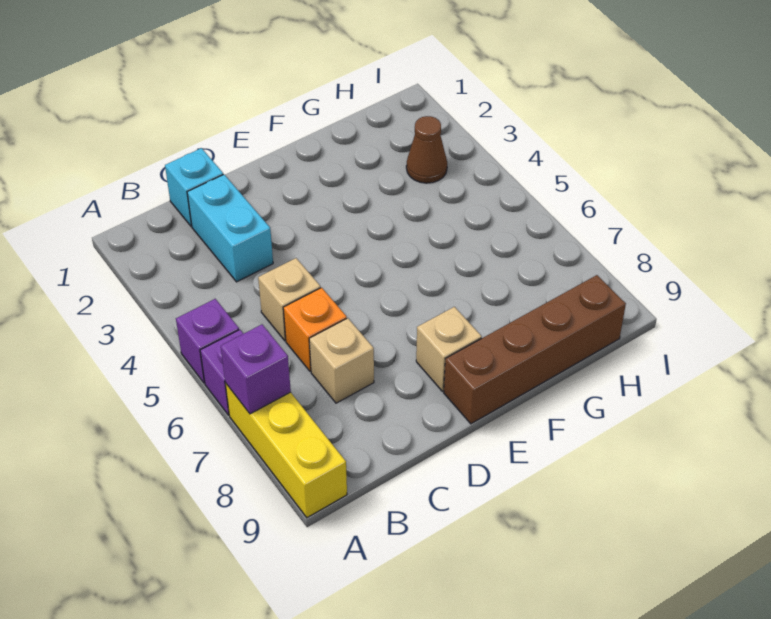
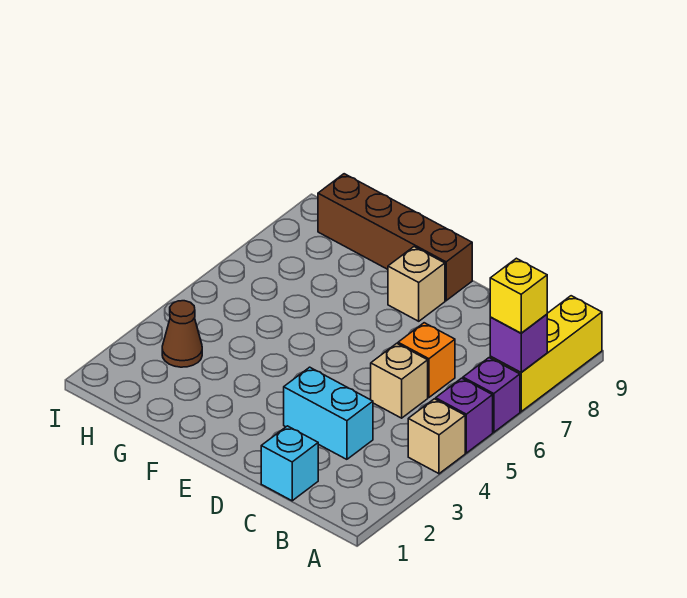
none -> yellow brick A7 level 3
cyan brick C2:C3 level 1 -> cyan brick C3:D3 level 1
tan brick C7 level 1 -> tan brick A4 level 1

